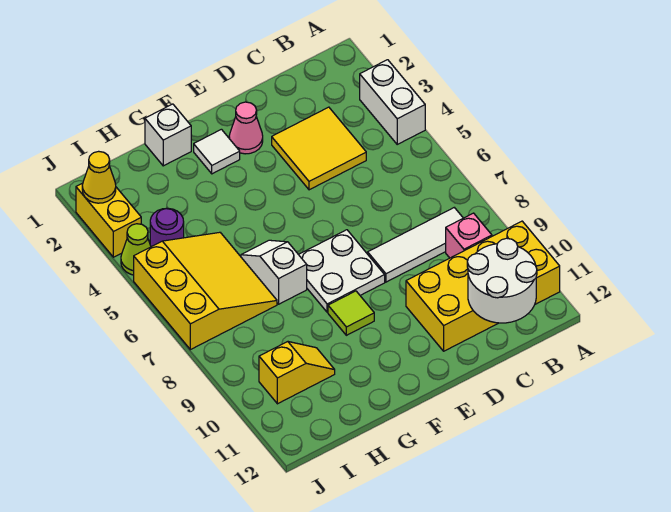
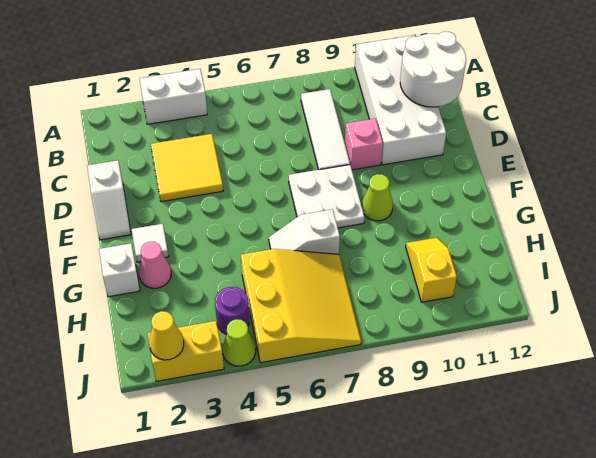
yellow brick A10:D11 level 1 -> white brick A10:D11 level 1
pink brick B9 level 1 -> pink brick D9 level 1
none -> white slope D1:E1 level 1 top D
pink cone E2 level 1 -> pink cone G2 level 1
lime tile F9 level 1 -> lime cone F9 level 1
yellow slope H5:J7 level 1 top J -> yellow slope H5:J7 level 1 top 5

